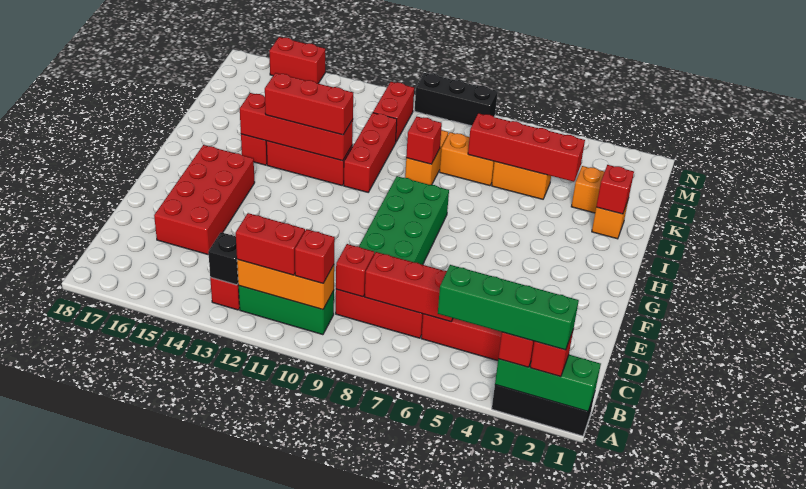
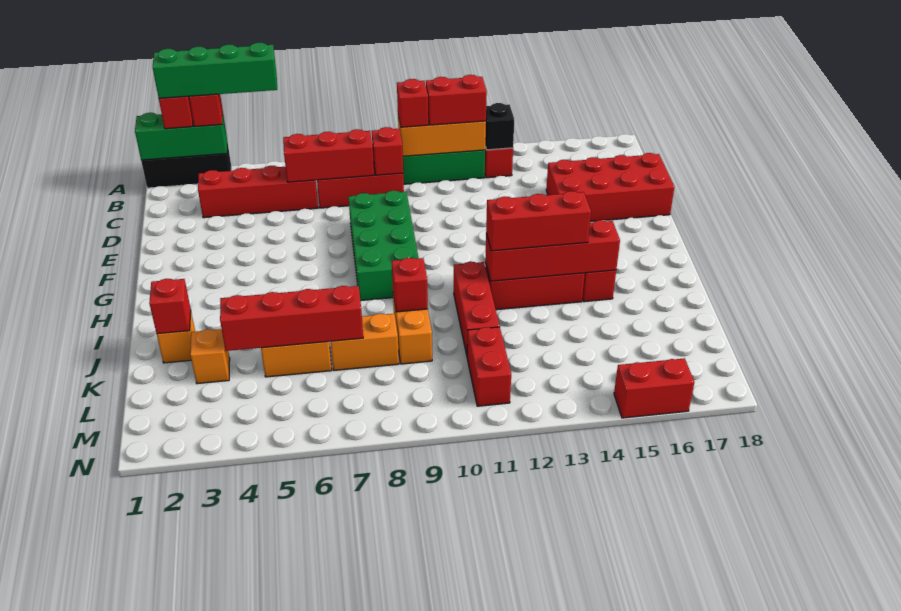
red brick D15:G16 level 1 -> red brick D15:E18 level 1
black brick N8:N10 level 1 -> none

